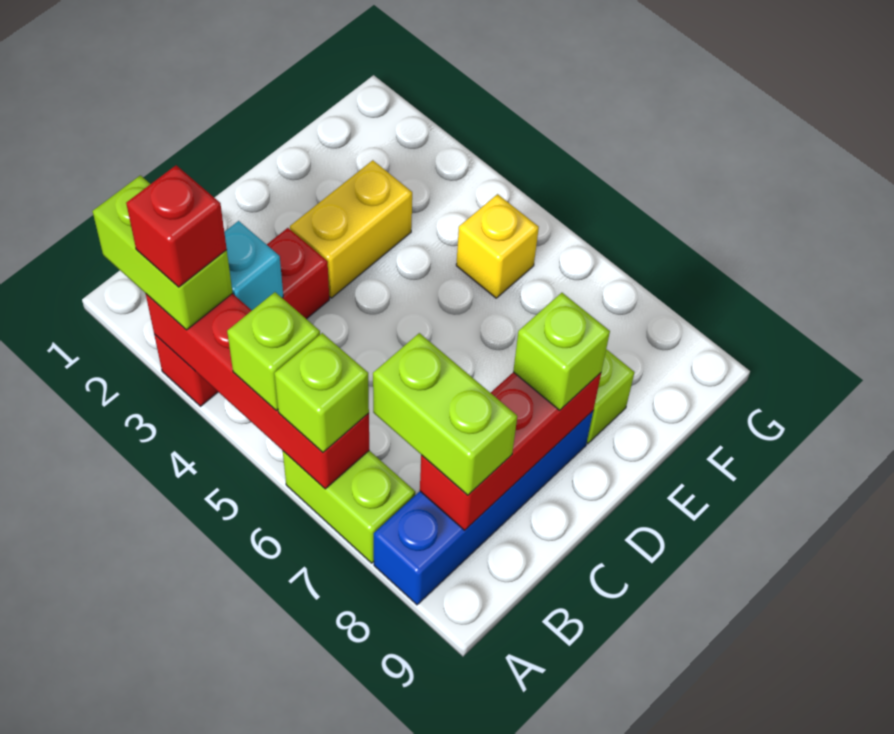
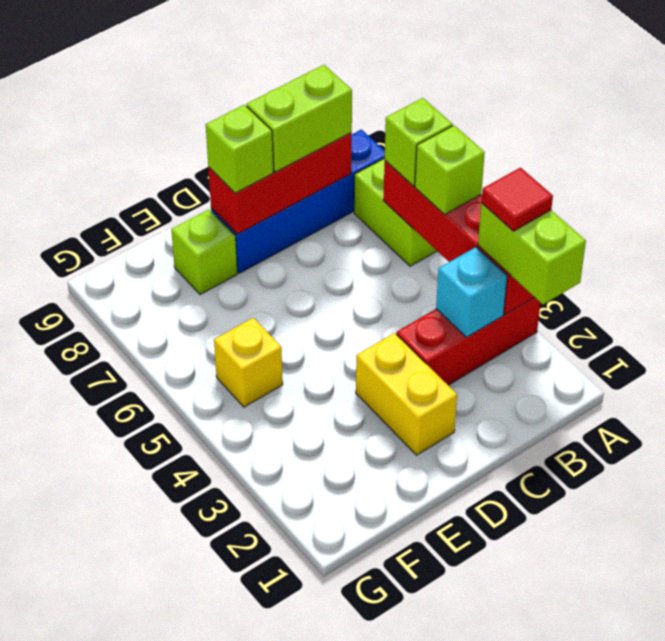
red brick A3 level 4 -> red tile A3 level 4
lime brick B7:B8 level 3 -> lime brick B8:C8 level 3
yellow brick D3:E3 level 1 -> yellow brick D2:D3 level 1

